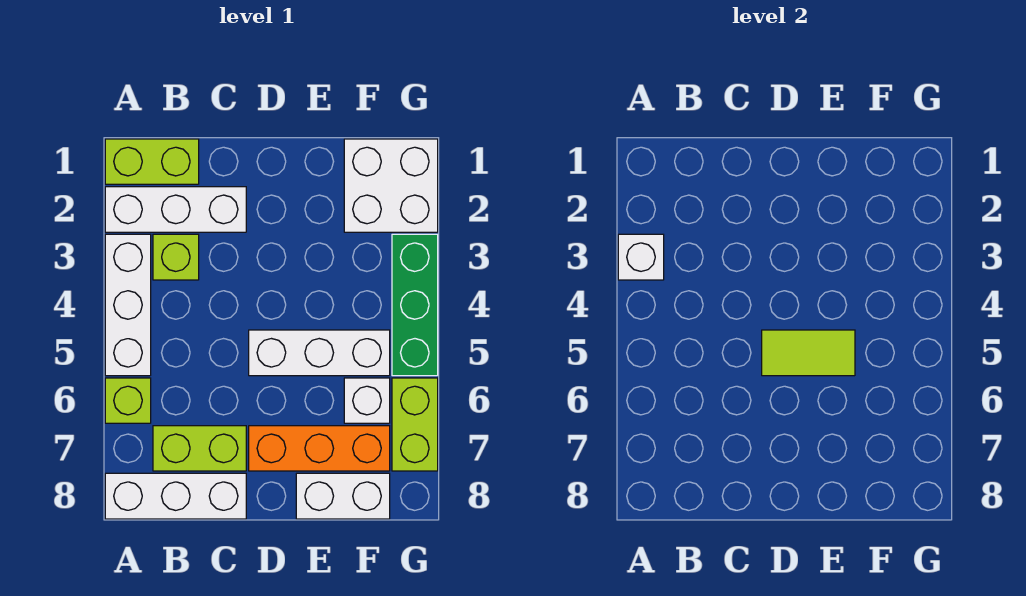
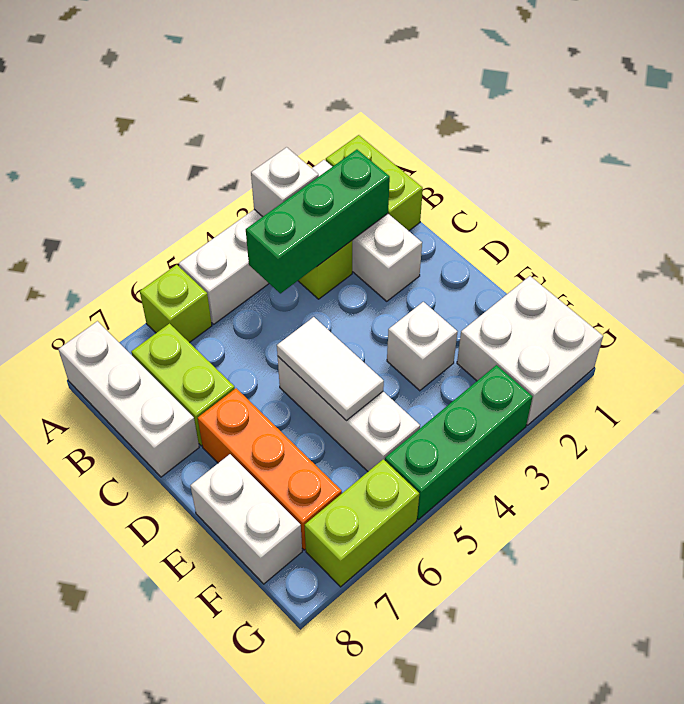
none -> green brick B2:B4 level 2
lime tile D5:E5 level 2 -> white tile D5:E5 level 2
white brick F6 level 1 -> white brick E3 level 1

